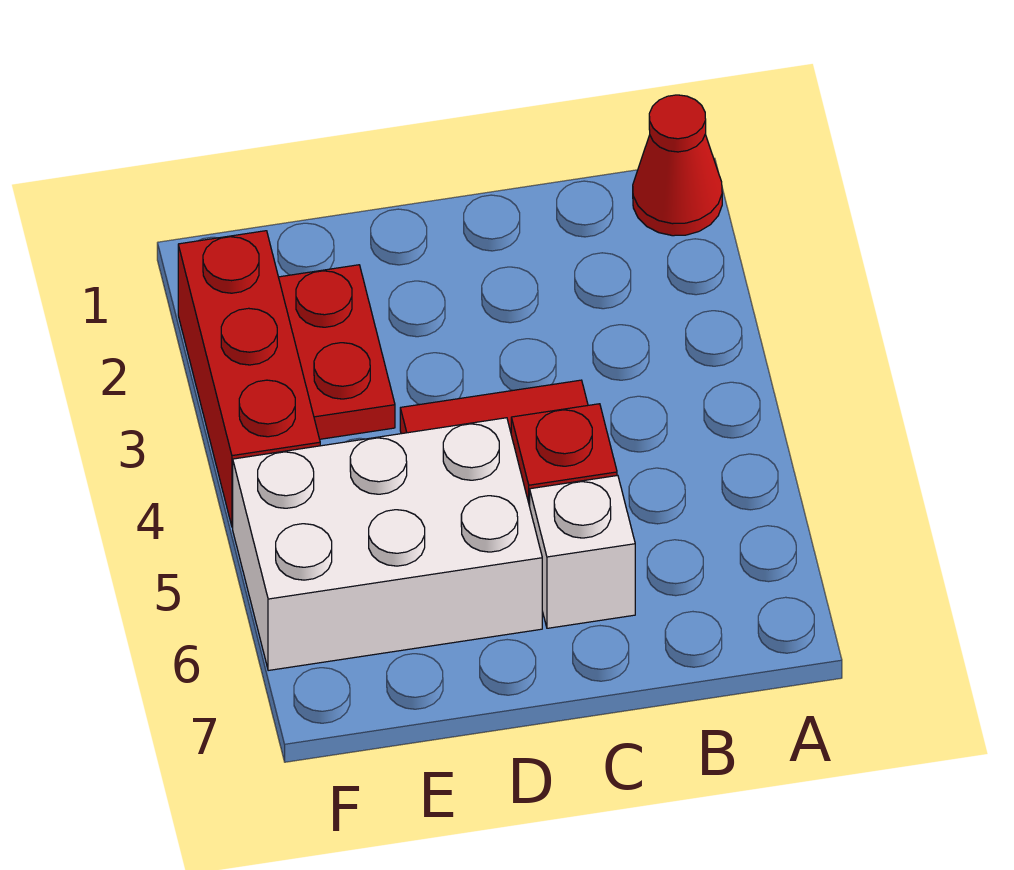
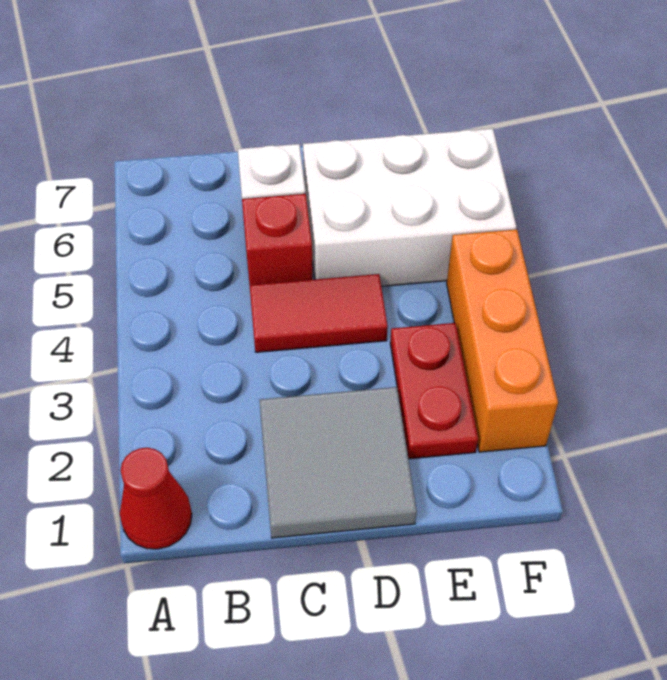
none -> grey tile C1:D2 level 1
red brick F2:F4 level 1 -> orange brick F2:F4 level 1

